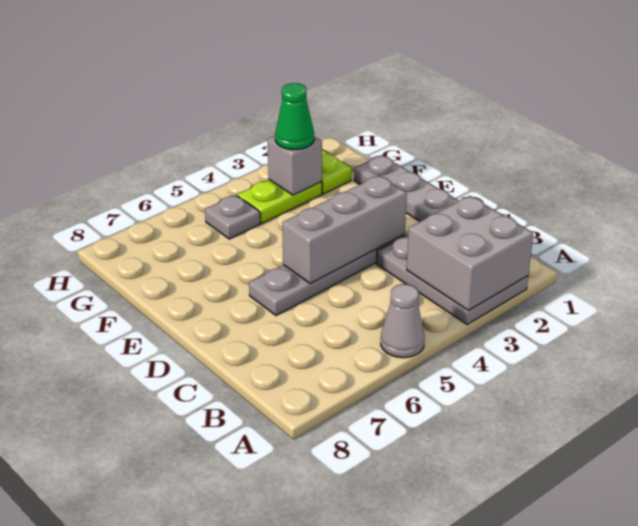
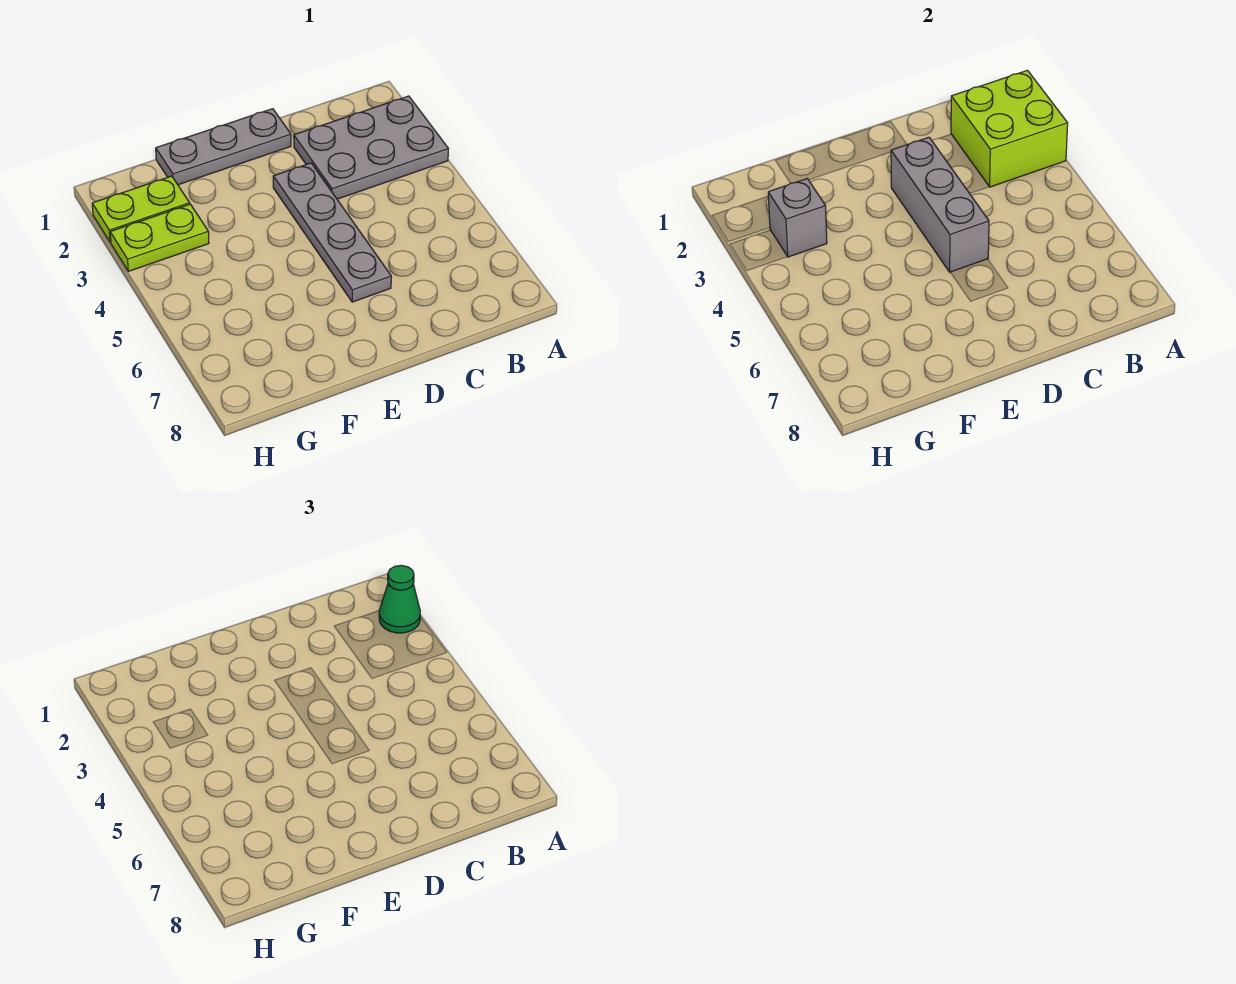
grey brick A2:B3 level 2 -> lime brick A2:B3 level 2
grey cone A5 level 1 -> none
lime plate G3:G4 level 1 -> lime plate G3:H3 level 1
green cone G3 level 3 -> green cone A2 level 3
grey plate G5 level 1 -> none

